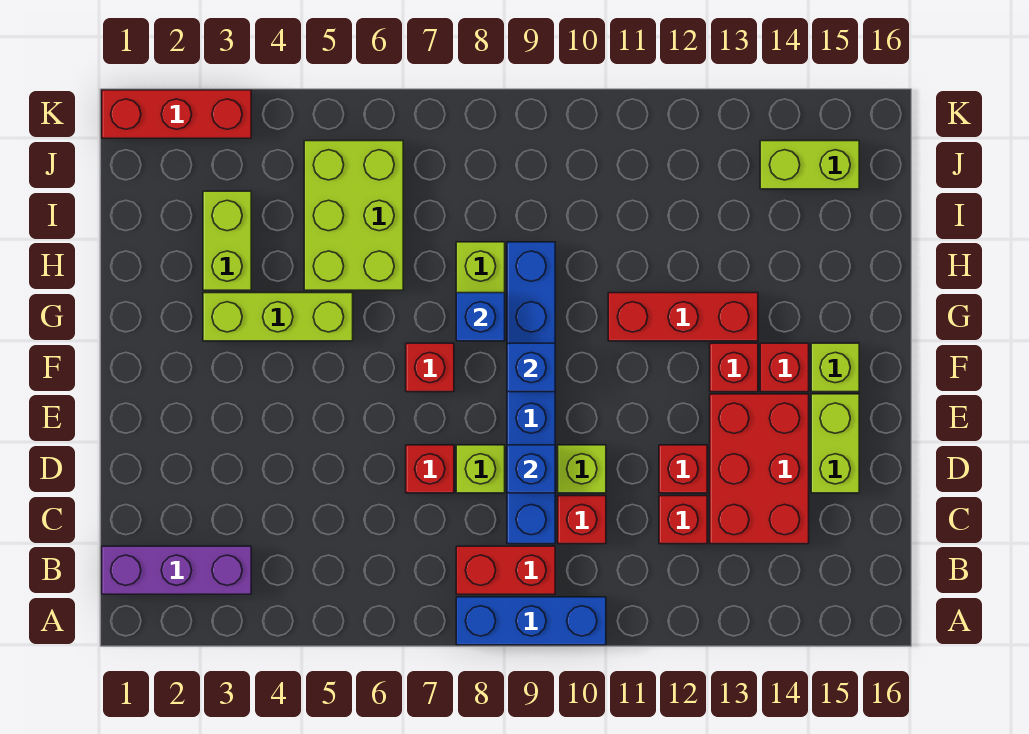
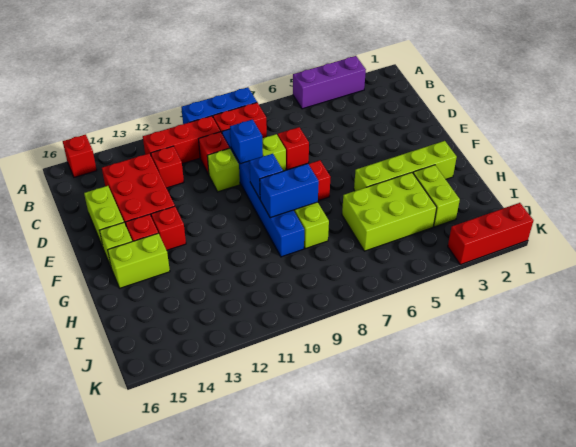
purple brick B1:B3 level 1 -> purple brick A3:A5 level 1
red brick D12 level 1 -> red brick A15 level 1
lime brick G3:G5 level 1 -> lime brick G2:G5 level 1
blue brick G8 level 2 -> blue brick G8:G9 level 2
red brick G11:G13 level 1 -> red brick B10:B12 level 1
lime brick H5:J6 level 1 -> lime brick H4:I6 level 1
lime brick J14:J15 level 1 -> lime brick G14:G15 level 1

